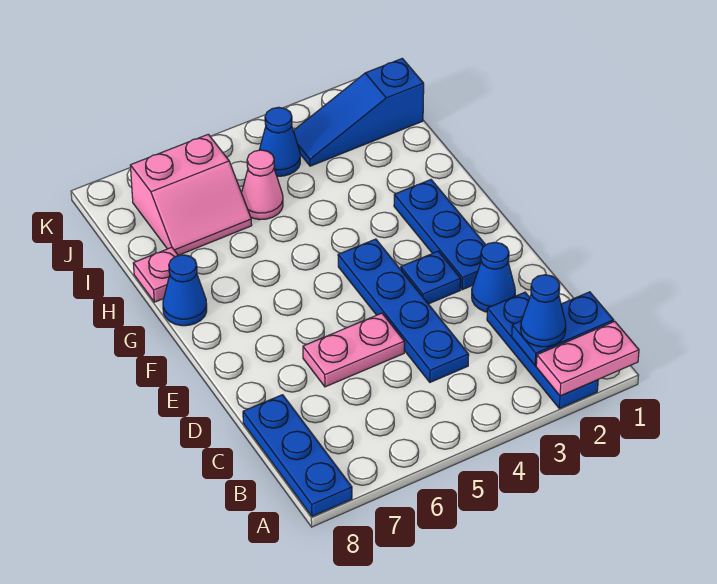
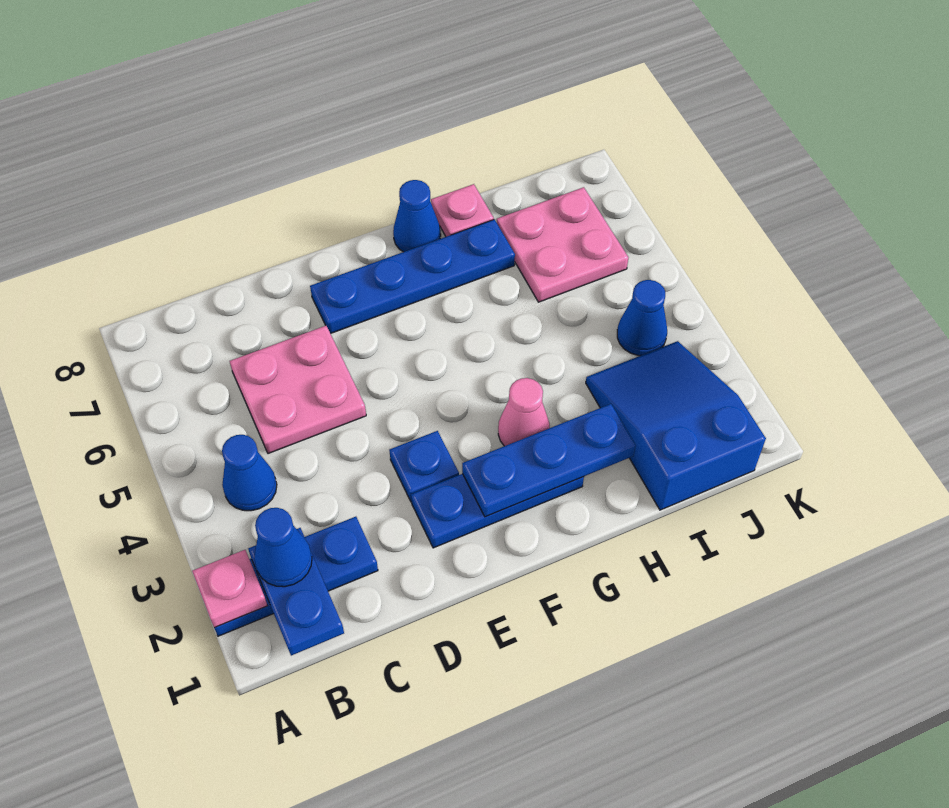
pink plate A1:A2 level 2 -> pink plate A2 level 2
blue plate A8:C8 level 1 -> blue plate F2:H2 level 2
blue plate C4:F4 level 1 -> blue plate E7:H7 level 1
blue cone D2 level 1 -> blue cone B4 level 1
pink plate D5:D6 level 1 -> pink plate C5:D6 level 1
pink cone I5 level 1 -> pink cone G3 level 1
pink slope I6:J7 level 1 top J -> pink plate I6:J7 level 1
blue slope J1:J3 level 1 top 1 -> blue slope I1:J3 level 1 top 1

